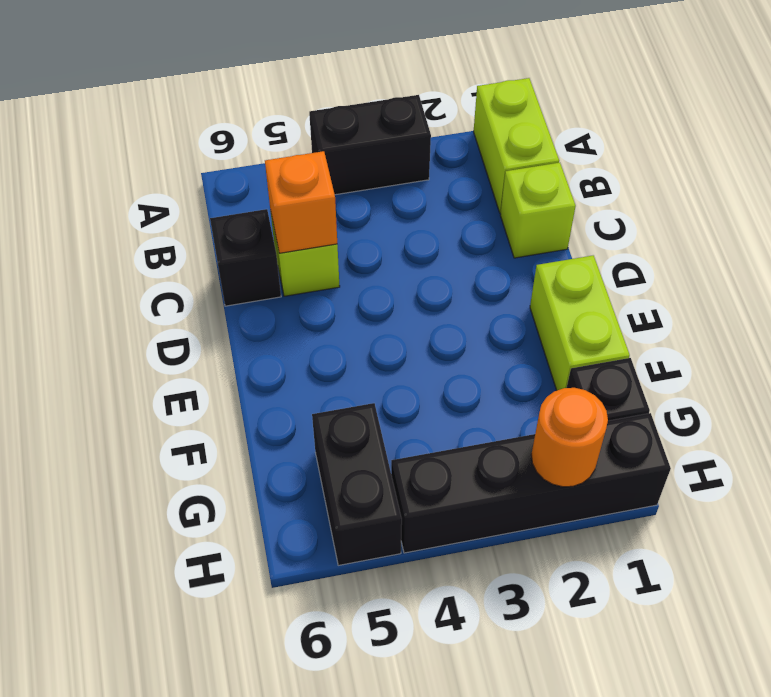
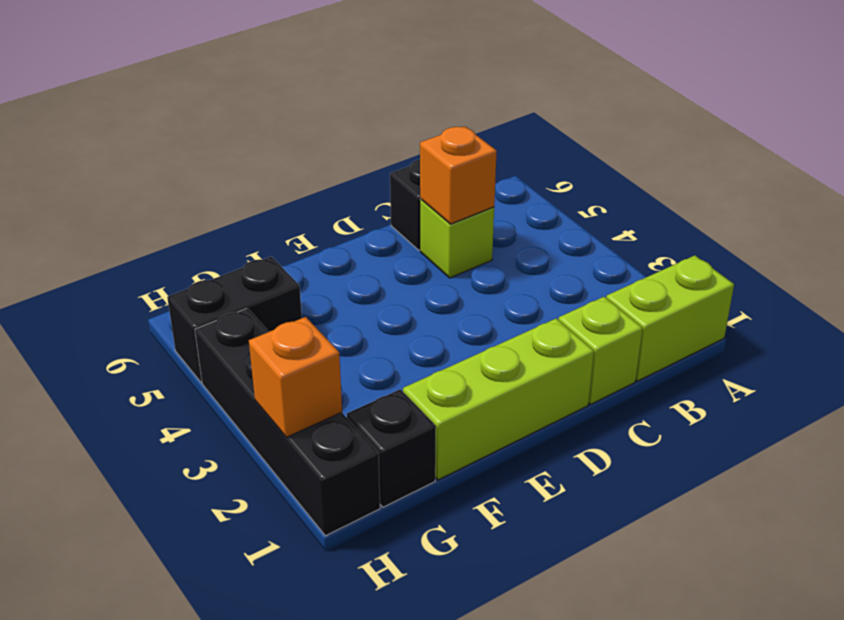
black brick A3:A4 level 1 -> none
lime brick E1:F1 level 1 -> lime brick D1:F1 level 1
orange round brick H2 level 2 -> orange brick H2 level 2

